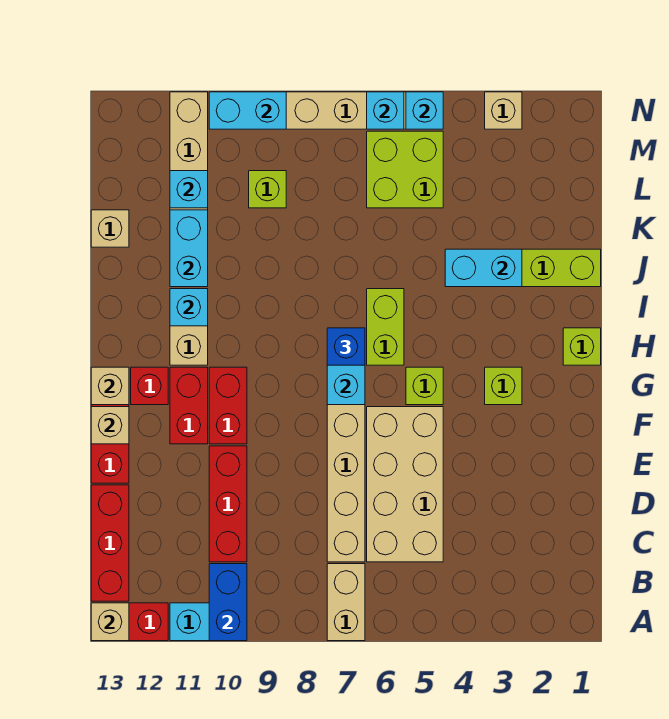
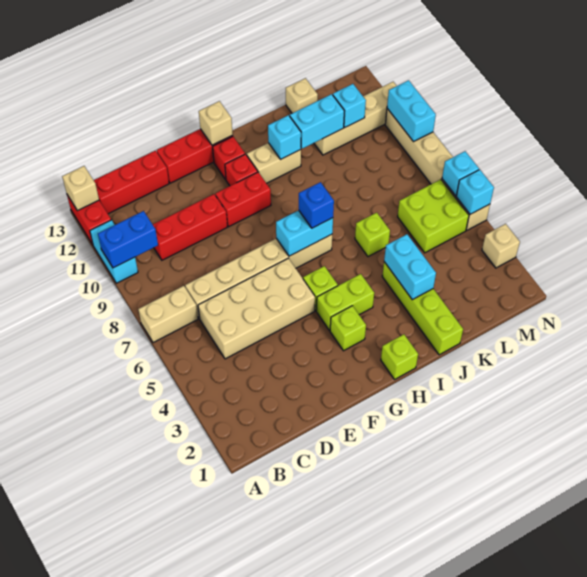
red brick F11:G11 level 1 -> red brick G11 level 1
tan brick F13 level 2 -> none
lime brick H6:I6 level 1 -> lime brick G4:H4 level 1
lime brick L9 level 1 -> lime brick J6 level 1

